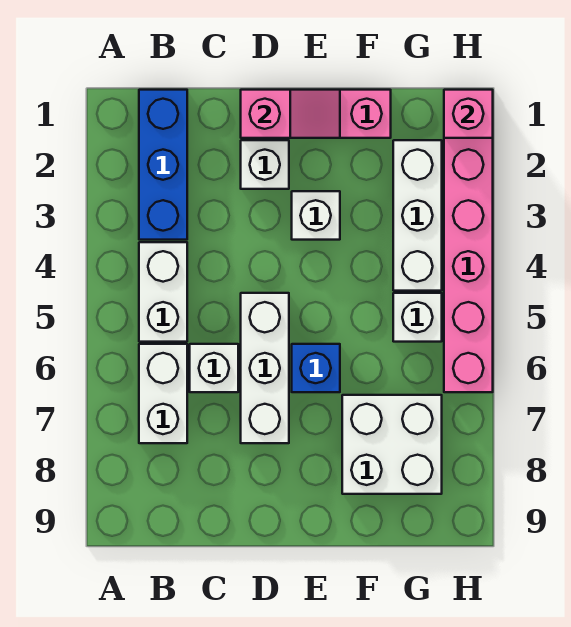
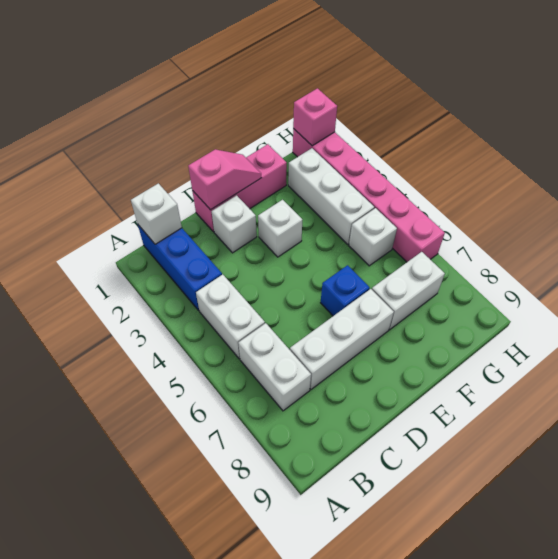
white brick C6 level 1 -> white brick B1 level 2
white brick D5:D7 level 1 -> white brick C7:E7 level 1
white brick F7:G8 level 1 -> white brick F7:G7 level 1

